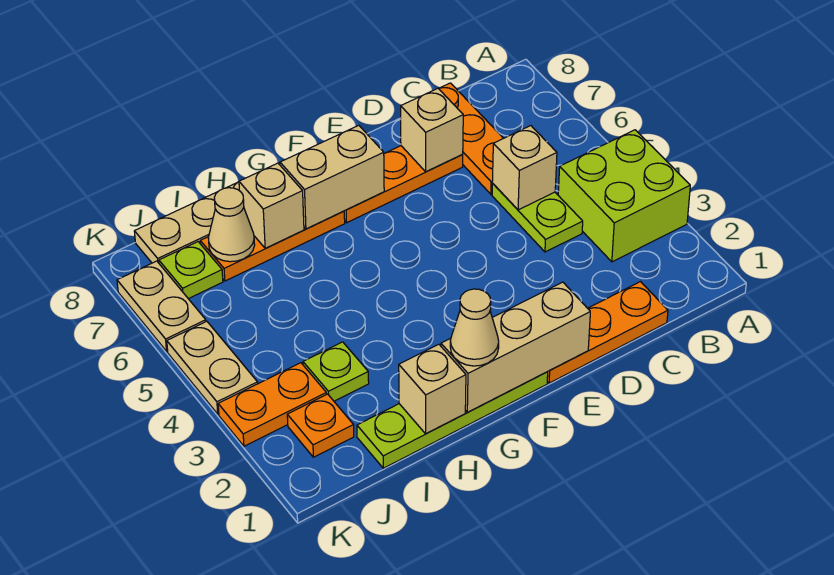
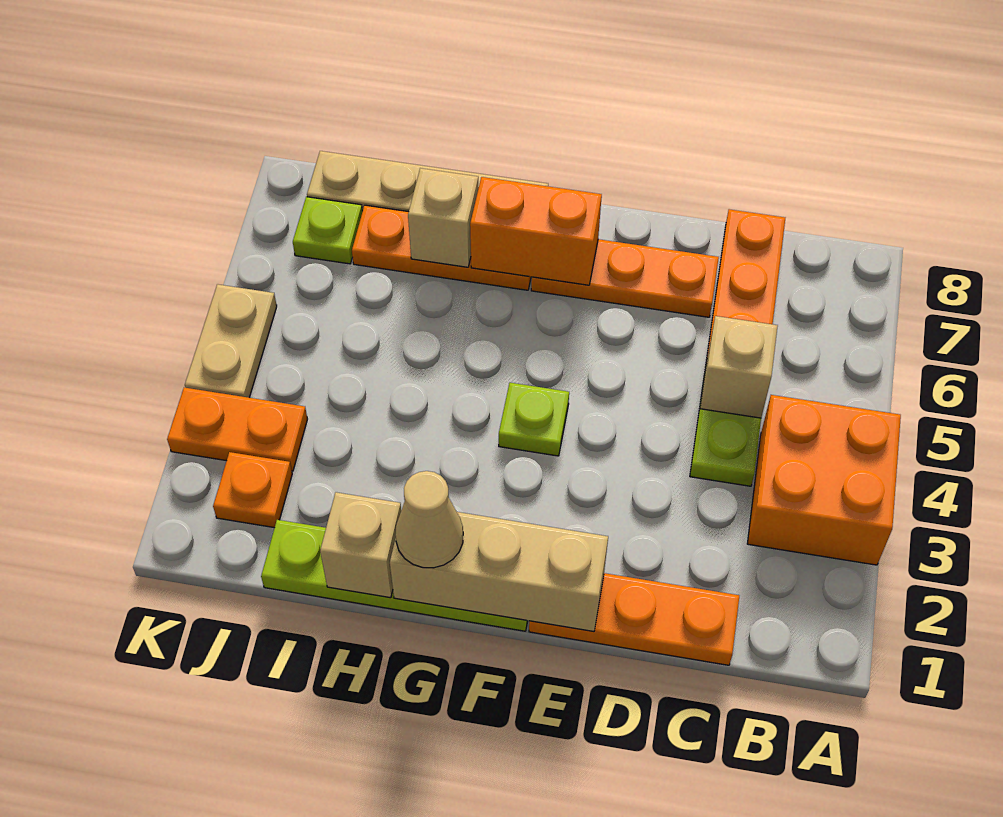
lime brick A3:B4 level 1 -> orange brick A3:B4 level 1
tan brick D7 level 2 -> none
tan brick F7:G7 level 2 -> orange brick F7:G7 level 2
lime plate I3 level 1 -> lime plate F4 level 1
tan cone I7 level 2 -> none
tan plate K6:K7 level 1 -> none

